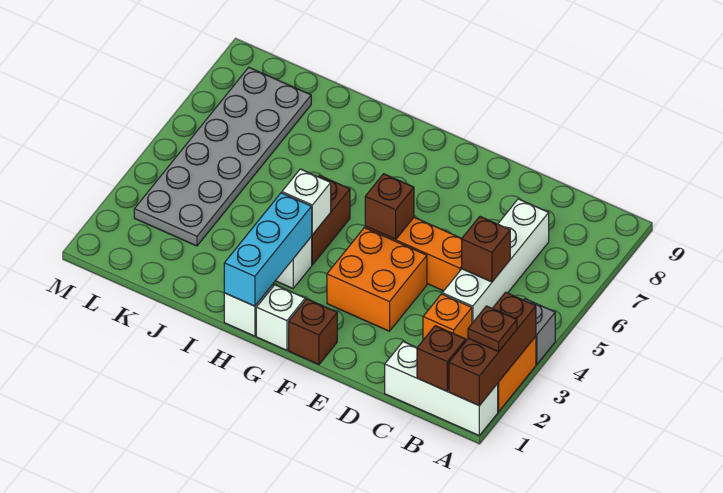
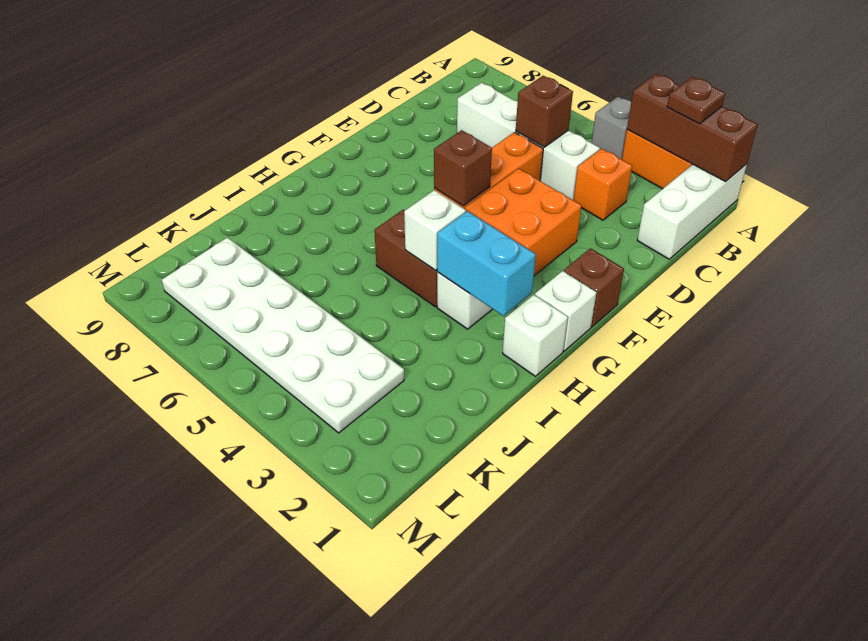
brown brick B1 level 2 -> none
cyan brick H1:H3 level 2 -> cyan brick H2:H3 level 2
grey plate K3:L8 level 1 -> white plate K3:L8 level 1

